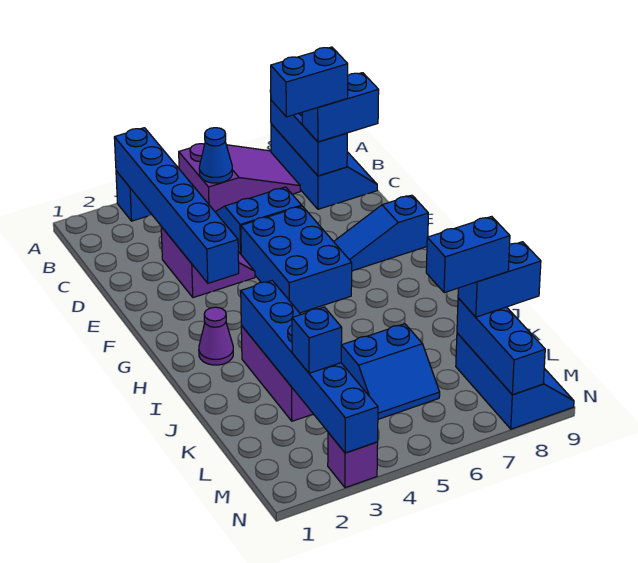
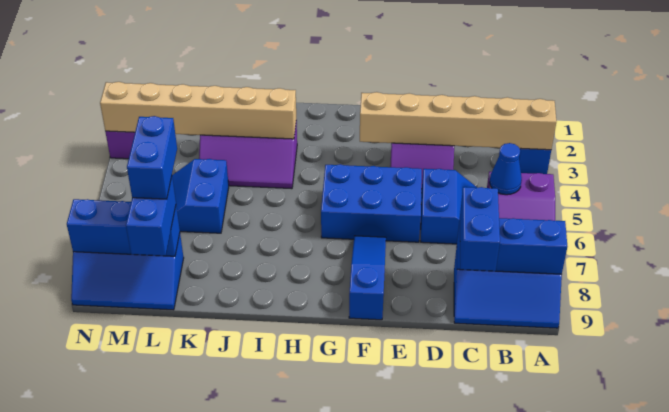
blue brick A3:F3 level 2 -> tan brick A3:F3 level 2
blue brick C7:C8 level 4 -> none
purple cone H2 level 1 -> none
blue brick I3:N3 level 2 -> tan brick I3:N3 level 2
blue brick L3 level 3 -> none

